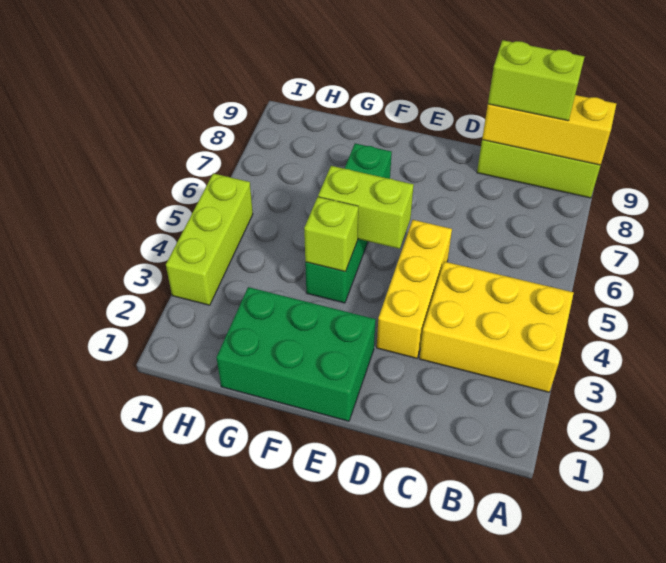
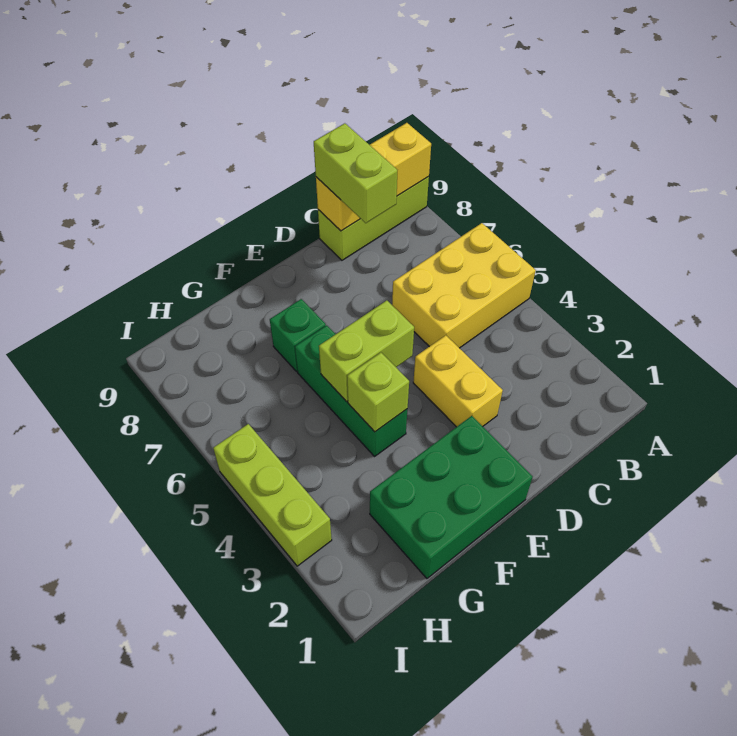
yellow brick A3:C4 level 1 -> yellow brick A5:C6 level 1
lime brick B9:C9 level 3 -> lime brick C8:C9 level 3
yellow brick D3:D5 level 1 -> yellow brick D3:D4 level 1

